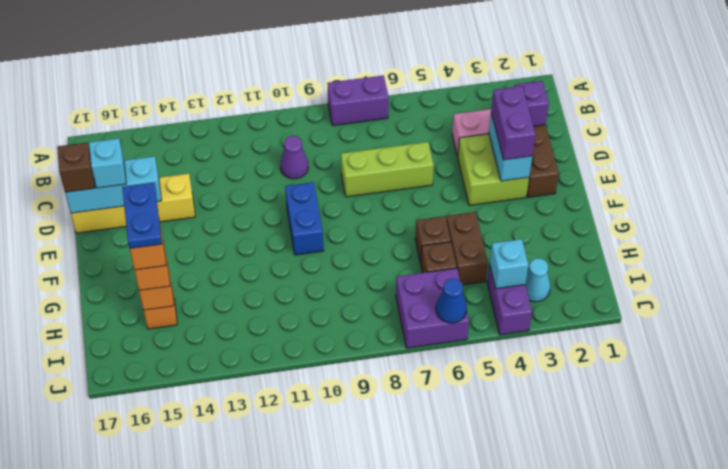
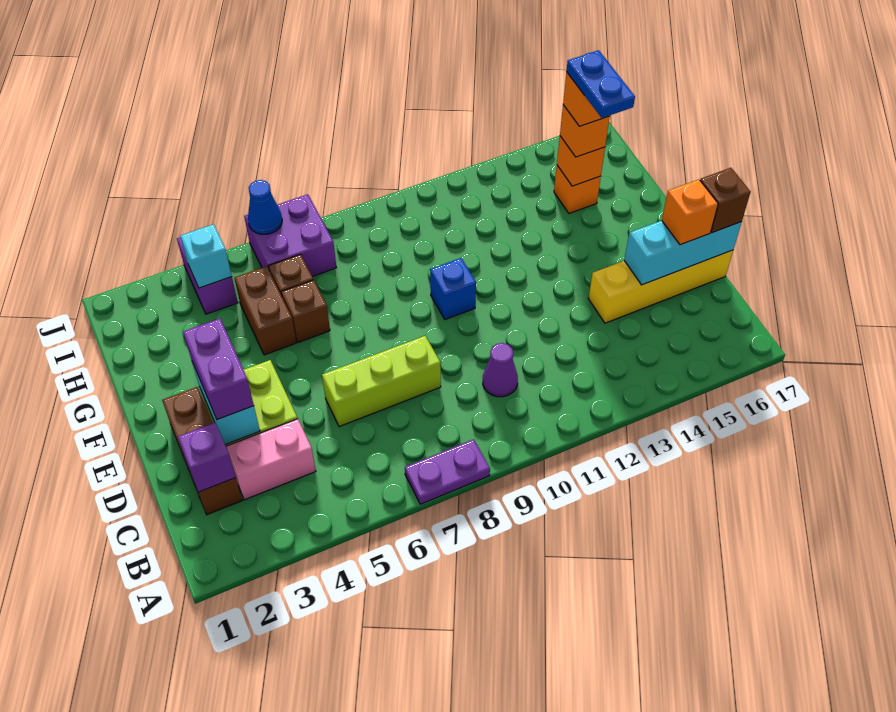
purple brick A7:A8 level 1 -> purple plate A7:A8 level 1
cyan brick D16 level 3 -> orange brick D16 level 3
blue brick E10:F10 level 1 -> blue brick F10 level 1
cyan cone I3 level 1 -> none

